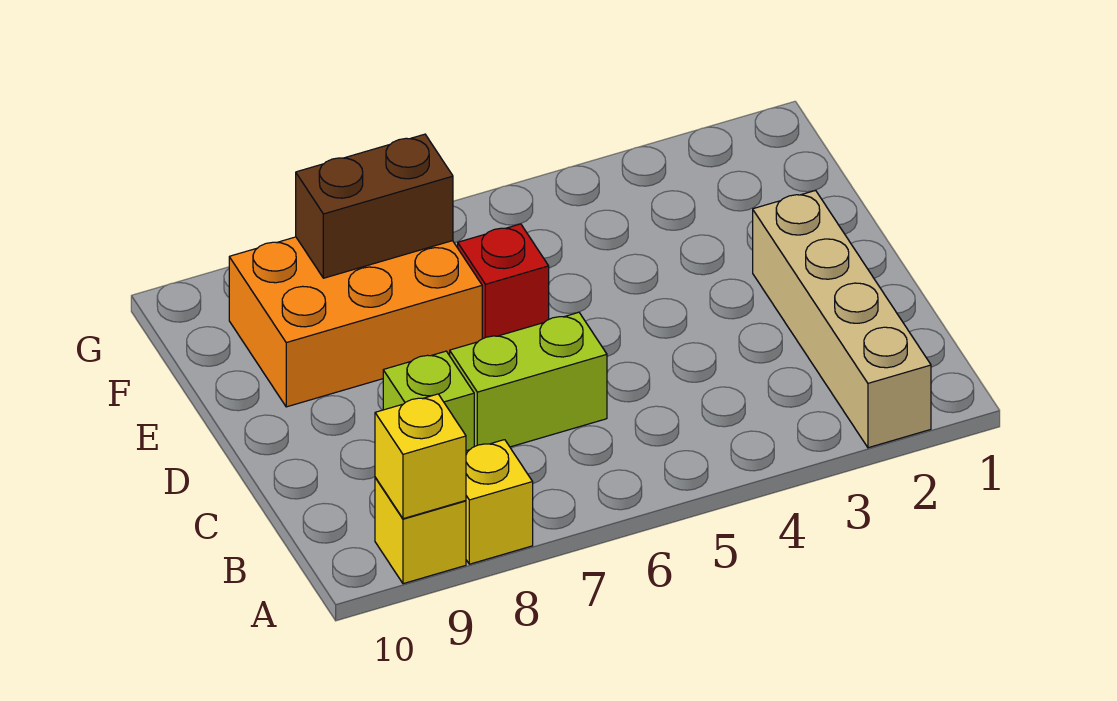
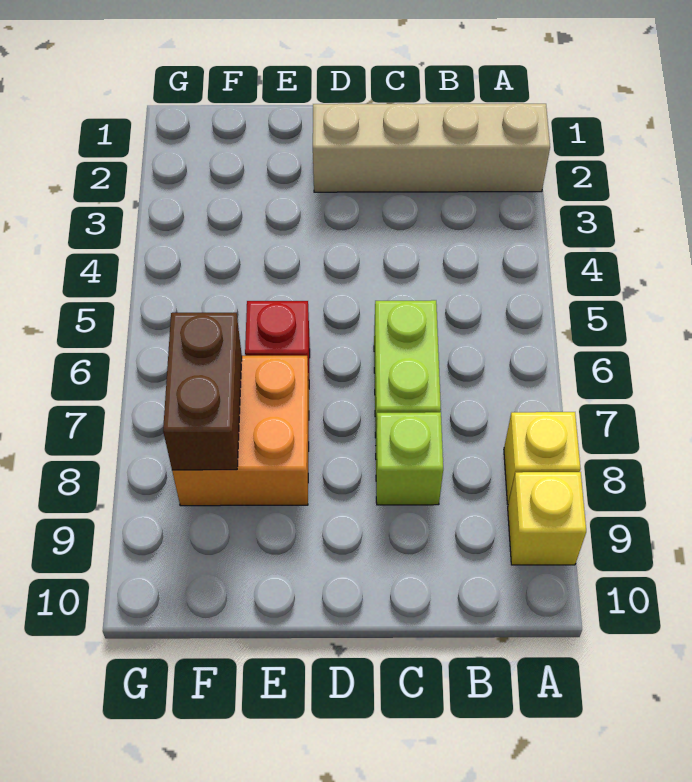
yellow brick A9 level 2 -> none
orange brick E7:F9 level 1 -> orange brick E7:F8 level 1

